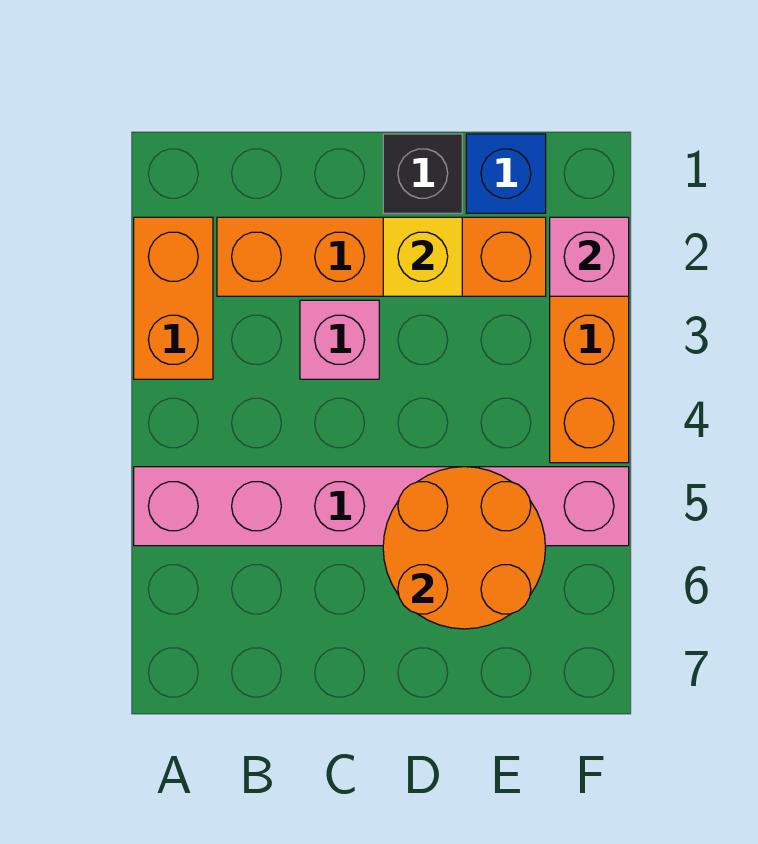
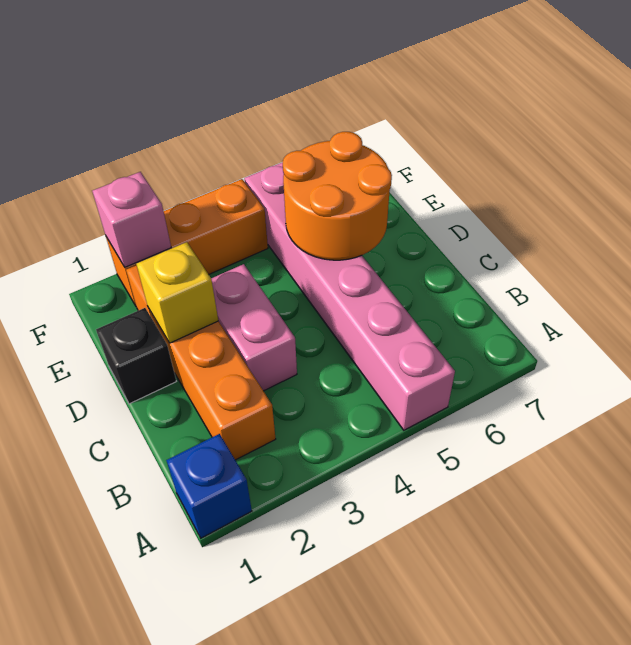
orange brick A2:A3 level 1 -> none
pink brick C3 level 1 -> pink brick C3:D3 level 1
blue brick E1 level 1 -> blue brick A1 level 1

